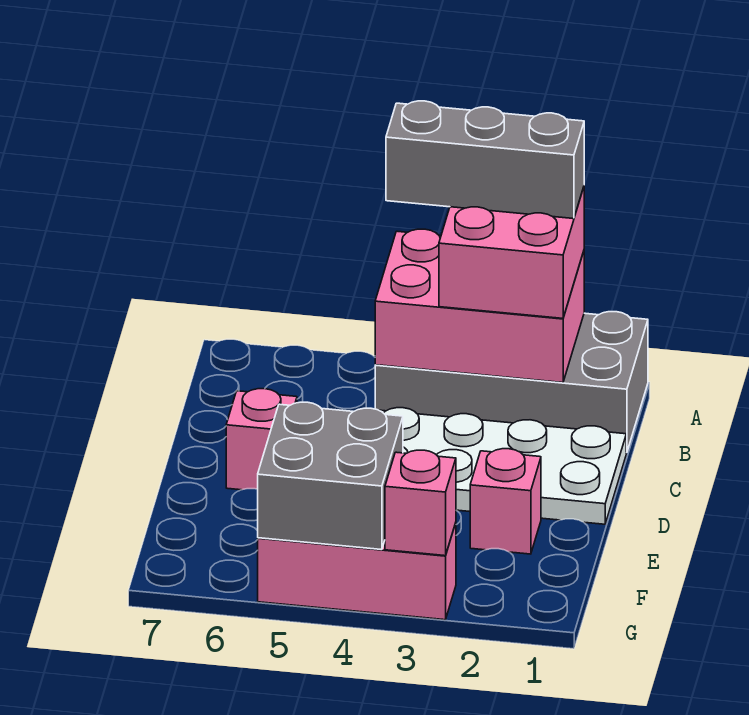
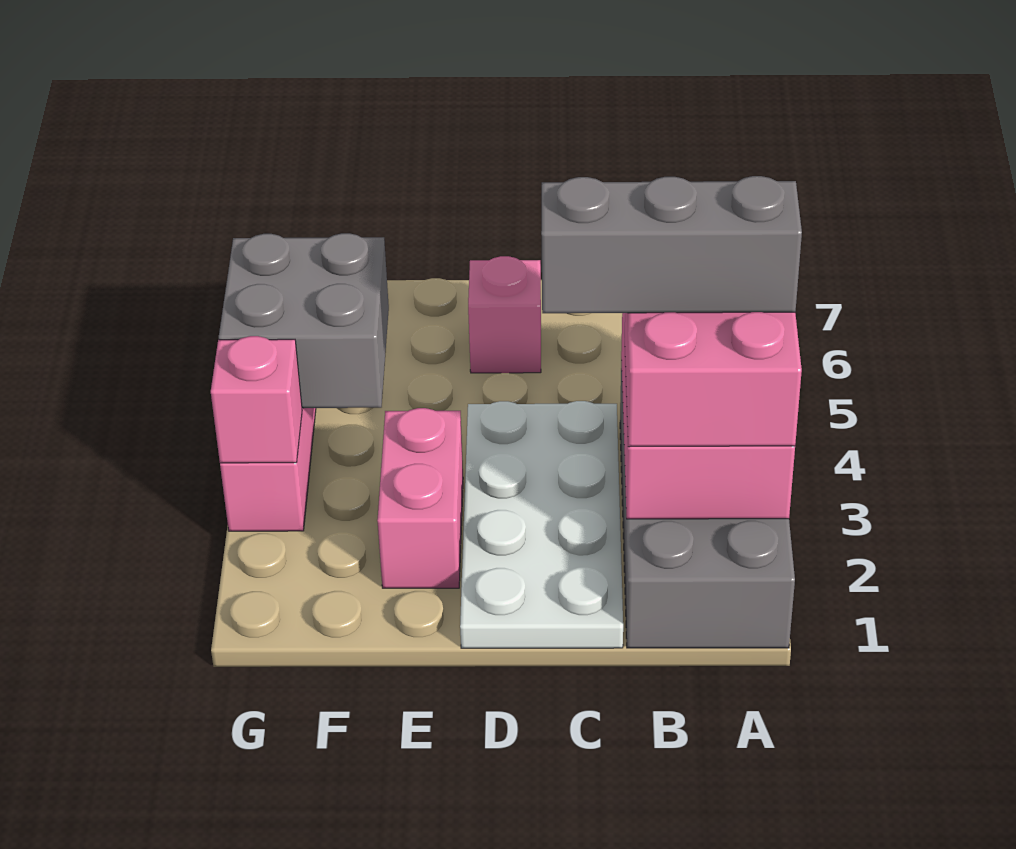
grey brick A2:A4 level 4 -> grey brick A3:C3 level 4
pink brick E2 level 1 -> pink brick E2:E3 level 1

